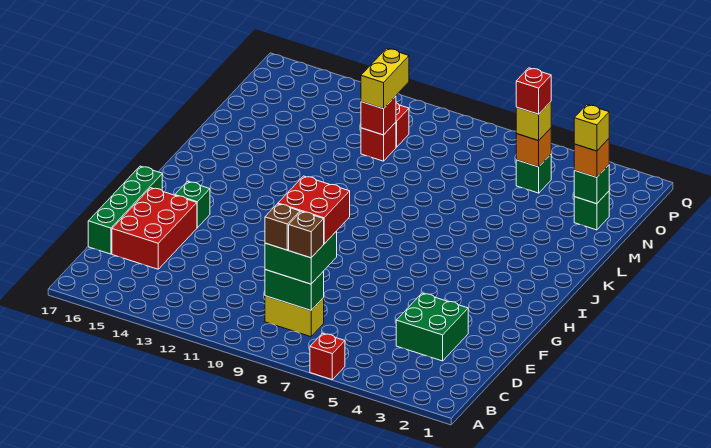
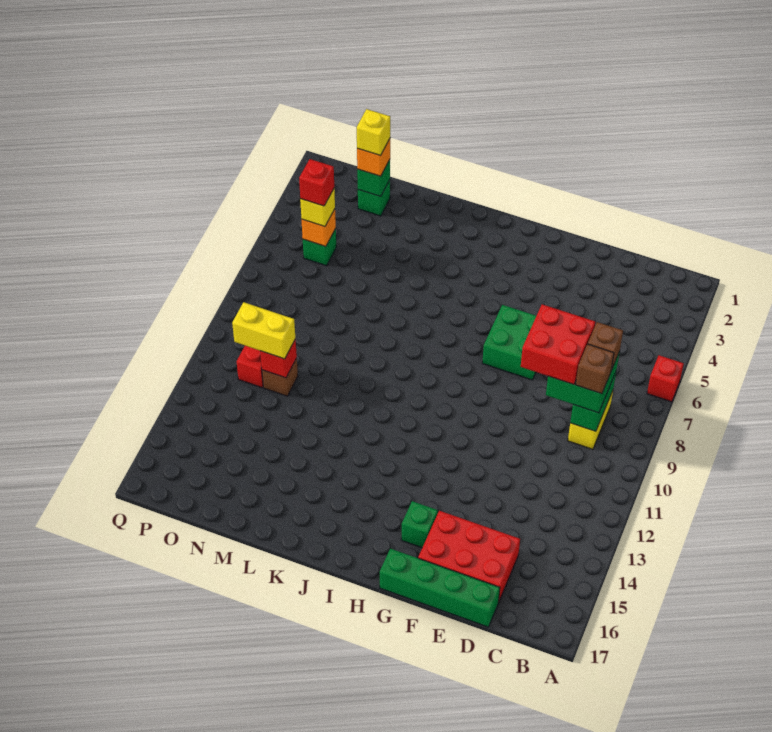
green brick D3:E4 level 1 -> green brick F6:G7 level 1
red brick N11 level 1 -> brown brick N11 level 1

